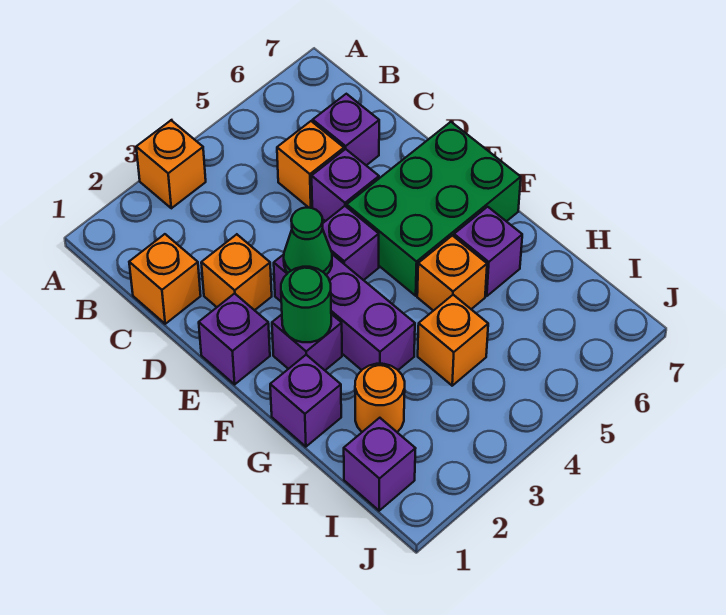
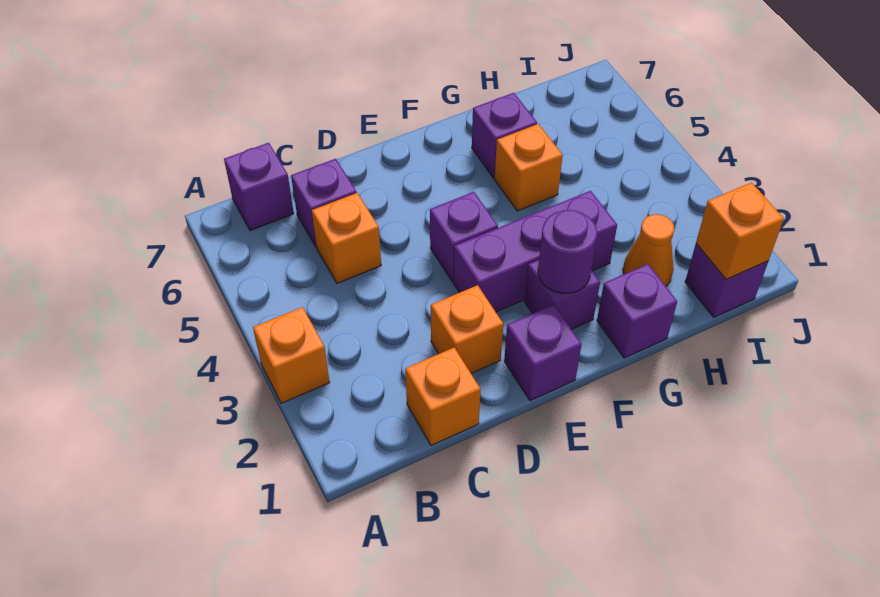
purple brick D5 level 1 -> purple brick B7 level 1
green cone E3 level 2 -> none
green brick E5:F7 level 1 -> none
green round brick F2 level 2 -> purple round brick F2 level 2
orange round brick H2 level 1 -> orange cone H2 level 1
orange brick H4 level 1 -> orange brick I1 level 2

